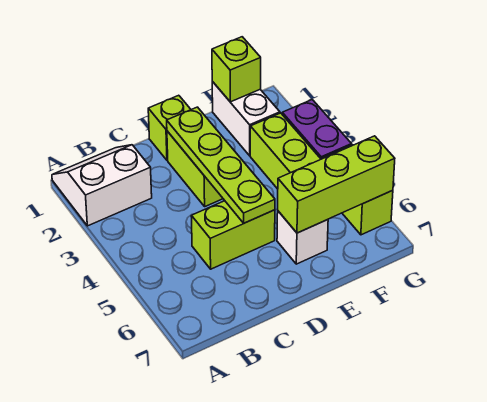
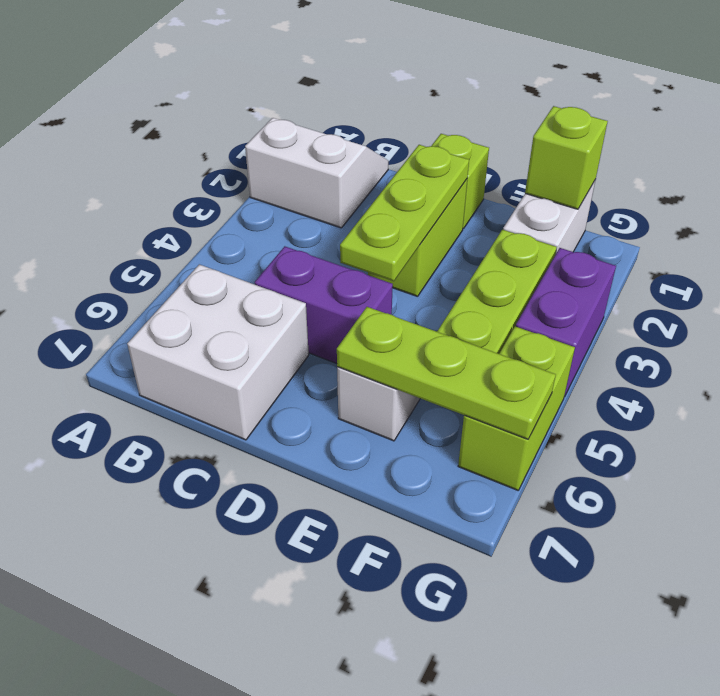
none -> white brick B6:C7 level 1
lime brick C5:D5 level 1 -> purple brick C5:D5 level 1
lime plate D2:D5 level 2 -> lime plate D2:D4 level 2
lime brick E6:G6 level 2 -> lime plate E6:G6 level 2

